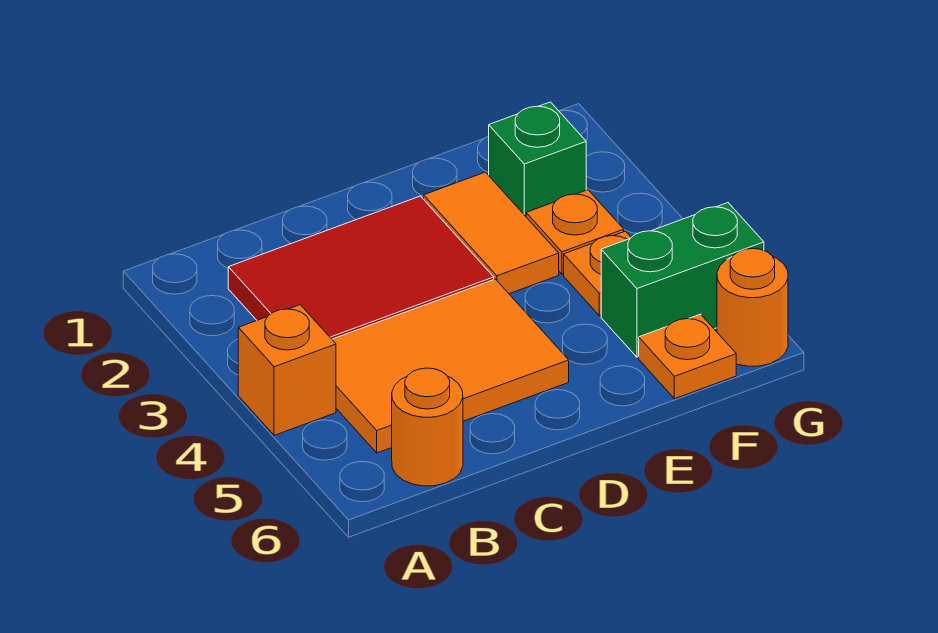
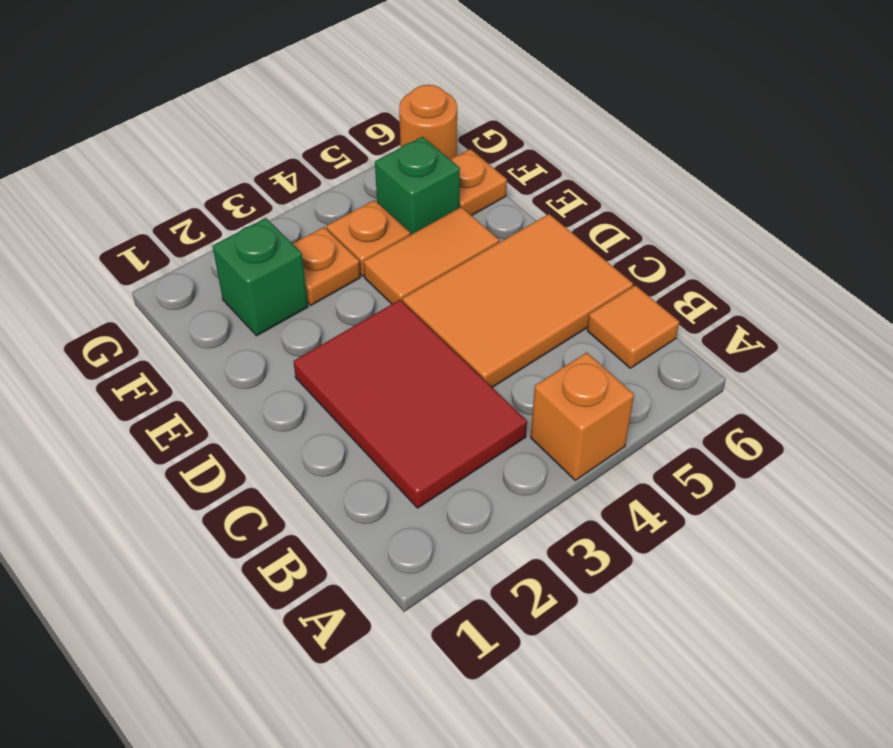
orange tile B4:D5 level 1 -> orange tile C4:D6 level 1
orange round brick B6 level 1 -> orange tile B6 level 1
orange tile E2:E3 level 1 -> orange tile E4:E5 level 1
green brick F5:G5 level 1 -> green brick F5 level 1

